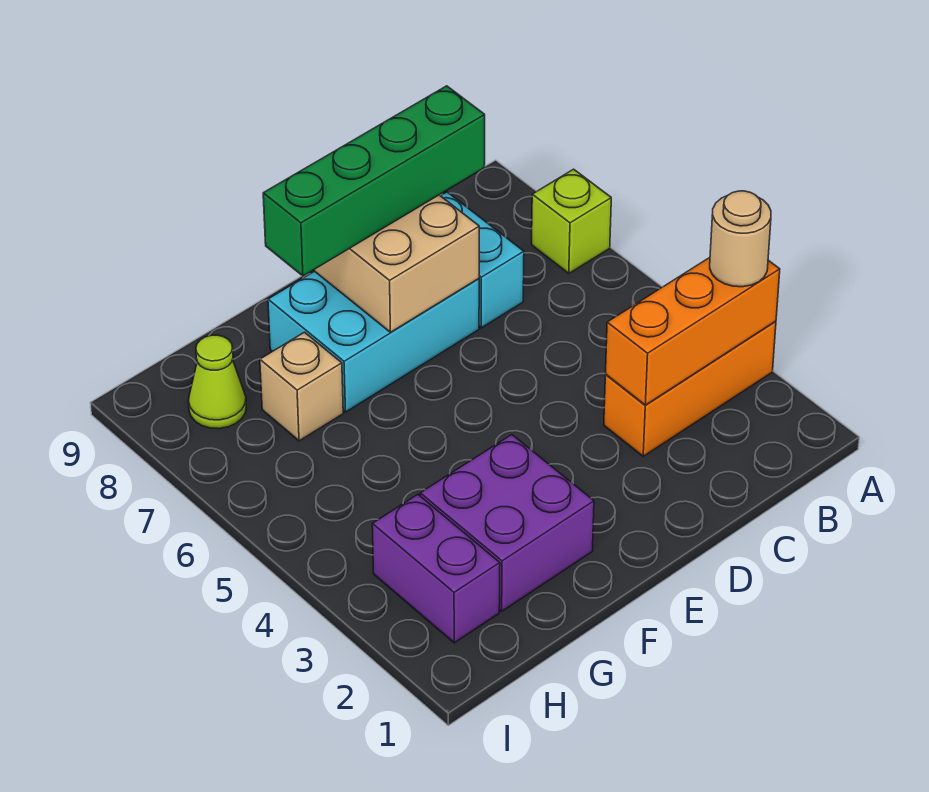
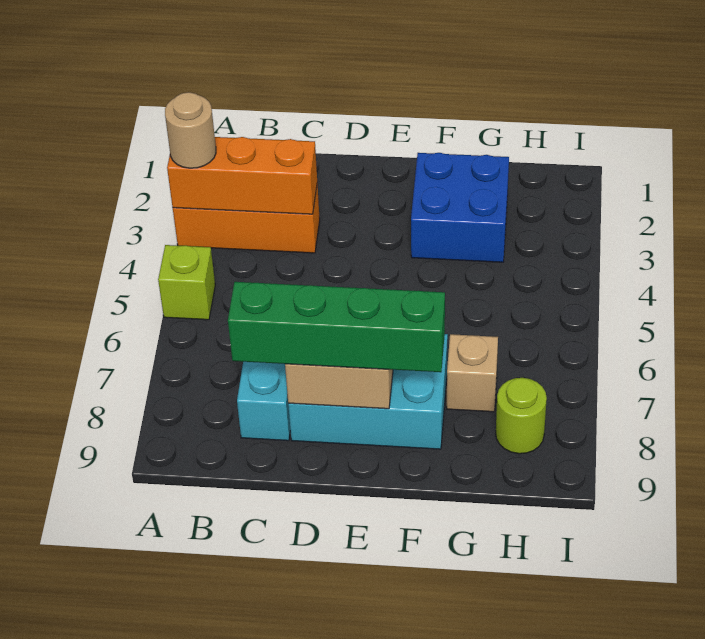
lime brick A7 level 1 -> lime brick A5 level 1
purple brick F2:G3 level 1 -> blue brick F2:G3 level 1
purple brick H2:H3 level 1 -> none
lime cone H8 level 1 -> lime round brick H8 level 1

